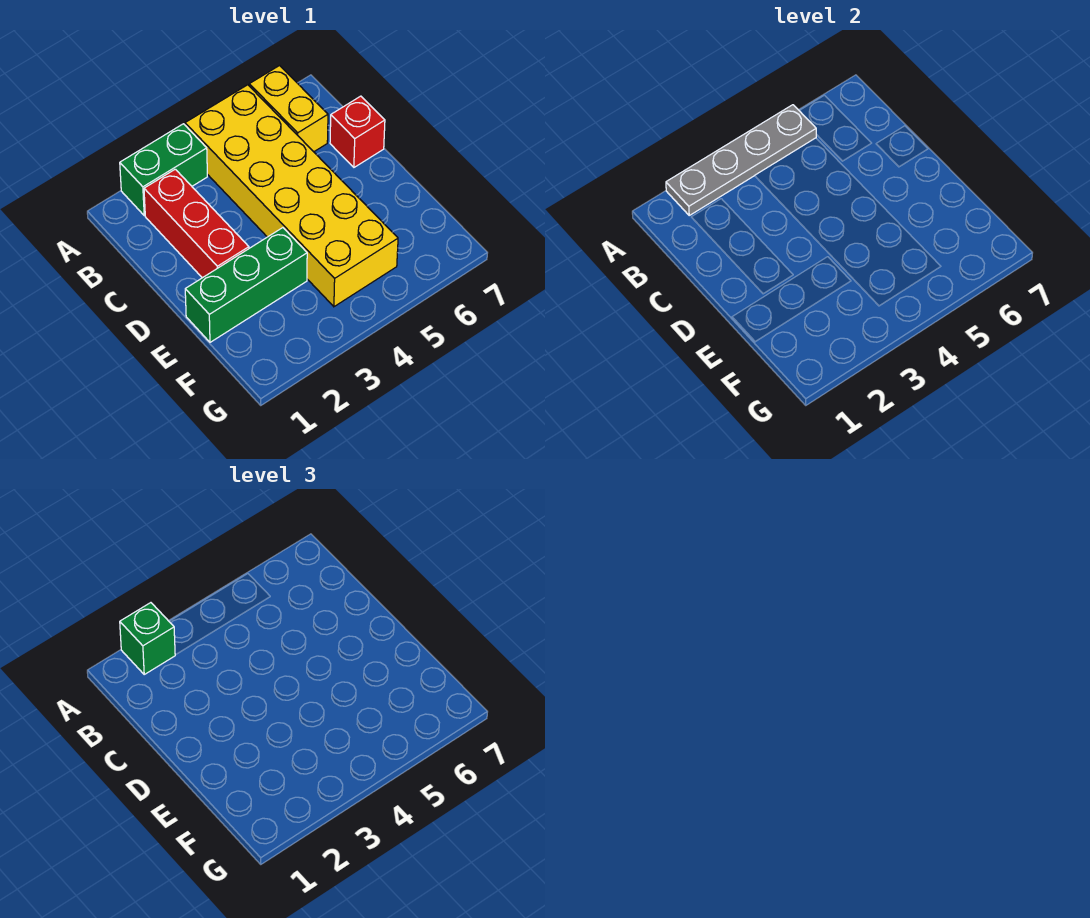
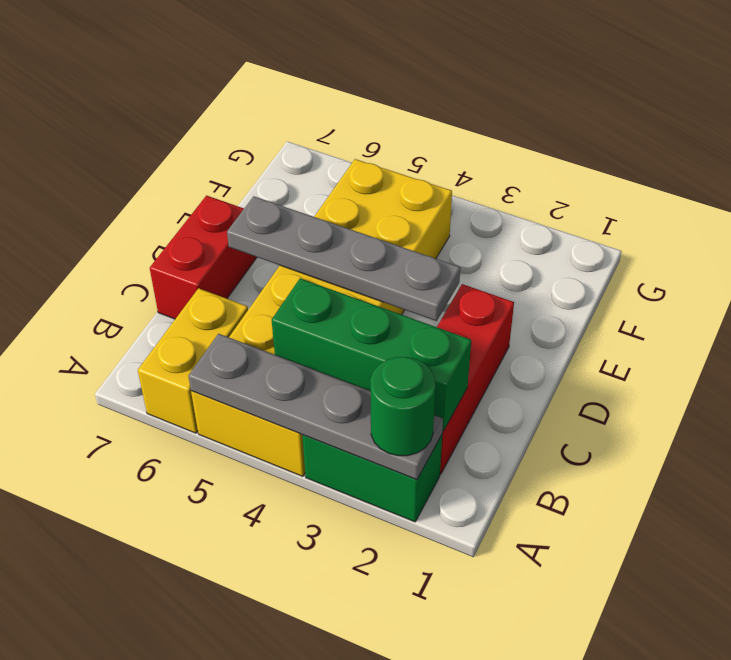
green brick A2 level 3 -> green round brick A2 level 3
red brick C7 level 1 -> red brick C7:D7 level 1
none -> grey plate D3:D6 level 2
green brick E1:E3 level 1 -> green brick B2:B4 level 2

